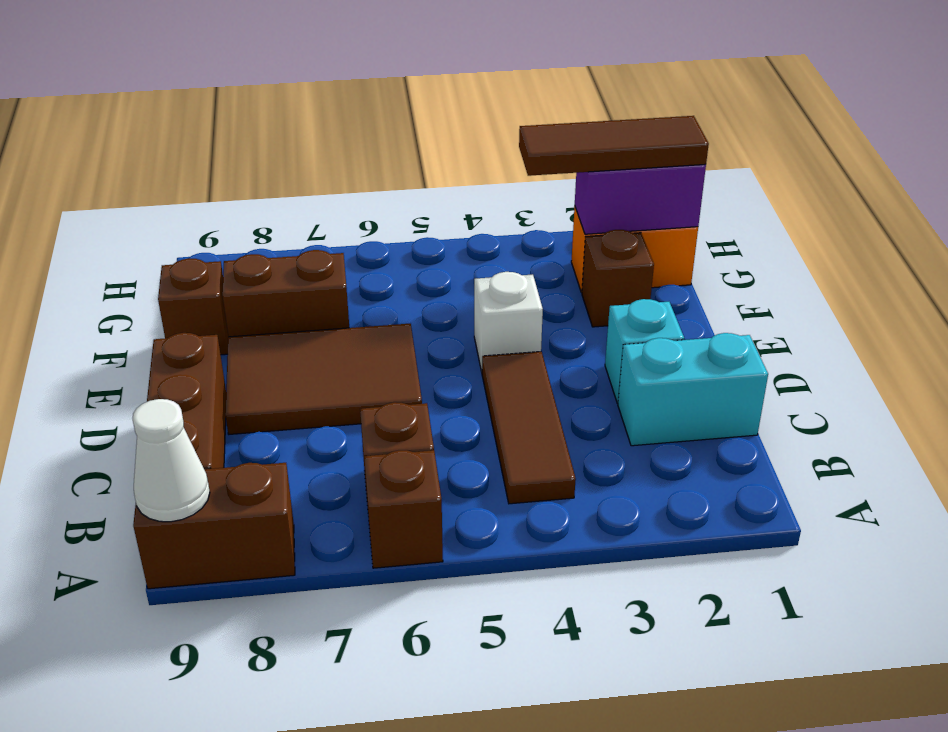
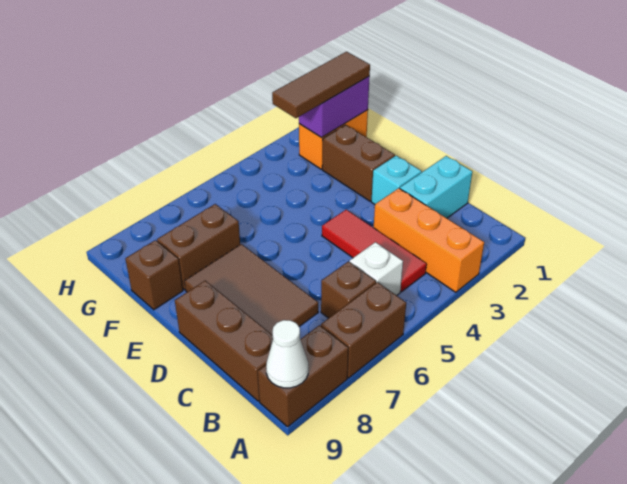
none -> orange brick A3:C3 level 1
brown brick A6 level 1 -> brown brick A6:A7 level 1
brown tile B4:D4 level 1 -> red tile B4:D4 level 1
brown tile D6:E8 level 1 -> brown tile C7:E8 level 1
white brick E4 level 1 -> white brick B5 level 1
brown brick F2 level 1 -> brown brick E2:F2 level 1

